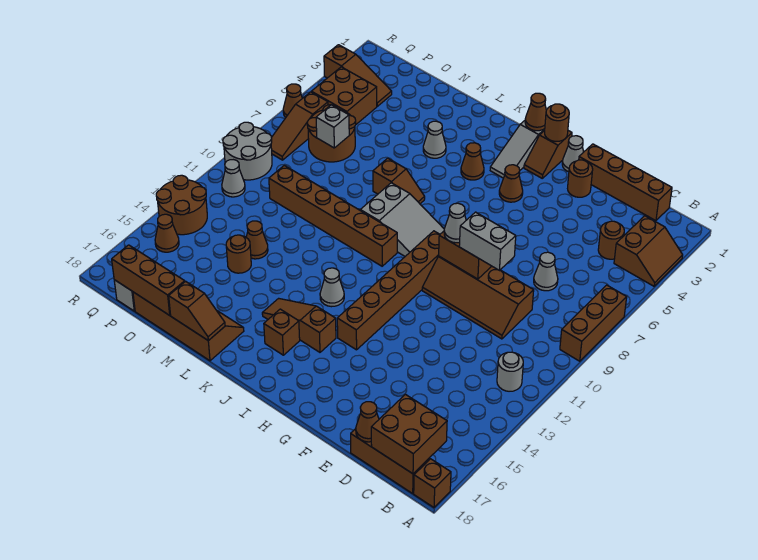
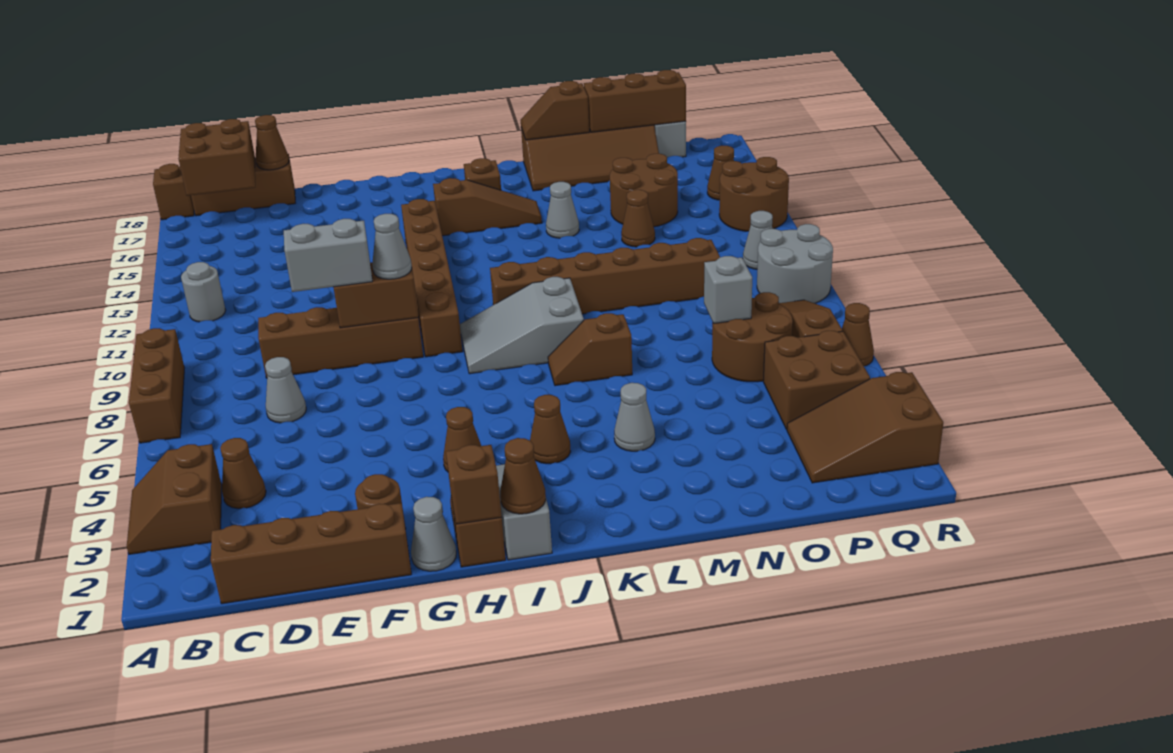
brown round brick C4 level 1 -> brown cone C4 level 1
brown round brick H1 level 2 -> brown brick H1 level 2
grey cone J13 level 1 -> grey cone L14 level 1
brown round brick N14 level 1 -> brown round brick N14:O15 level 1
brown slope P3:R3 level 1 top R -> brown slope P2:R3 level 1 top R

